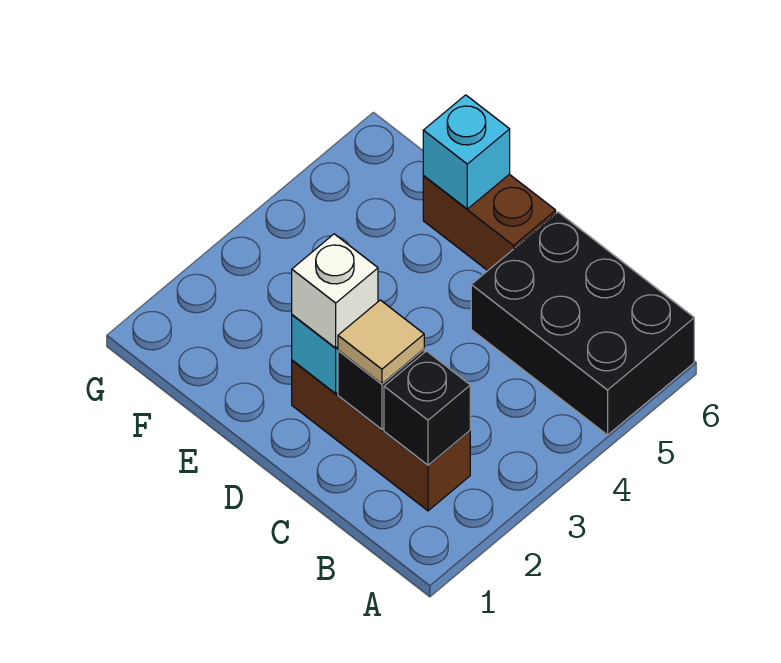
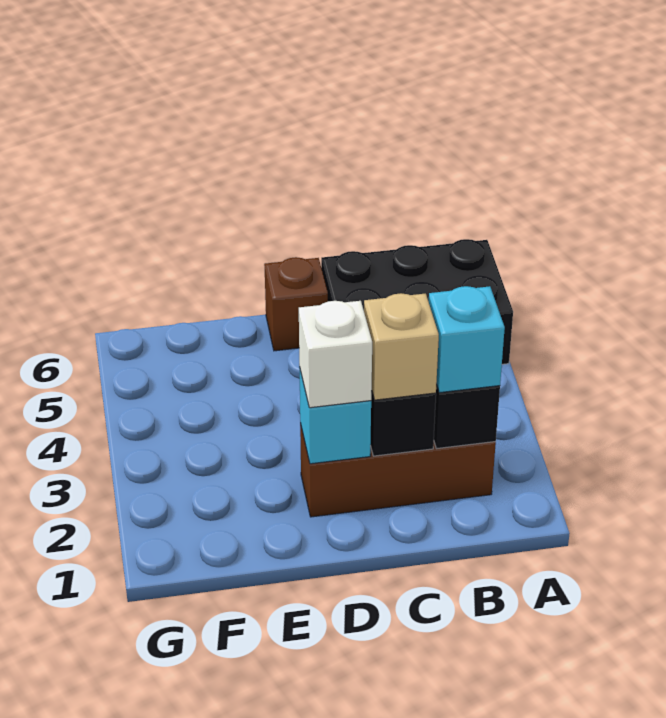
tan tile C2 level 3 -> tan brick C2 level 3
brown brick D6:E6 level 1 -> brown brick D6 level 1
cyan brick E6 level 2 -> cyan brick B2 level 3

